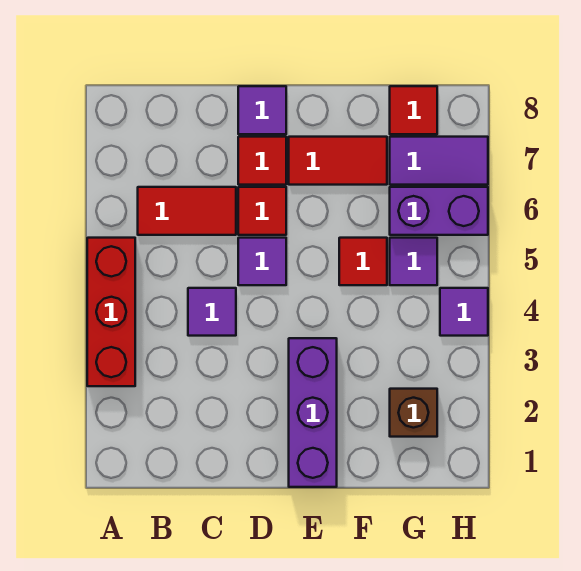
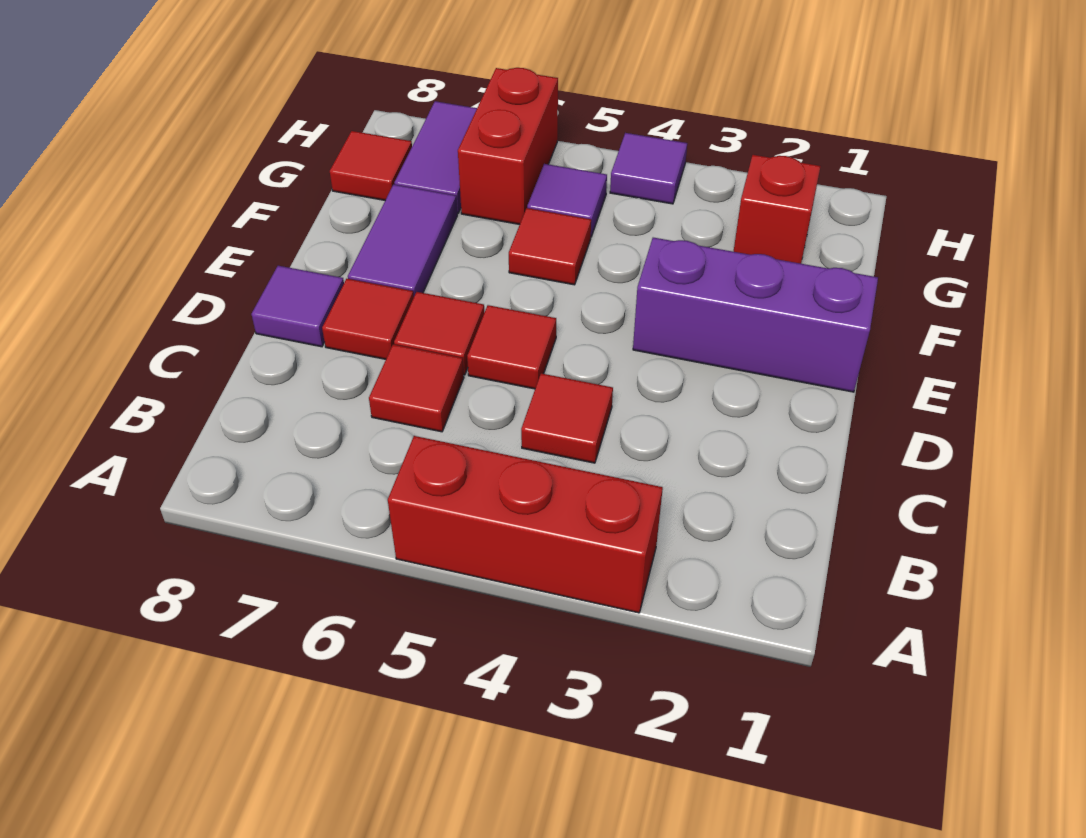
red tile B6:C6 level 1 -> red tile C6 level 1
purple tile C4 level 1 -> red tile C4 level 1
purple tile D5 level 1 -> red tile D5 level 1
red tile E7:F7 level 1 -> purple tile E7:F7 level 1
brown brick G2 level 1 -> red brick G2 level 1
purple brick G6:H6 level 1 -> red brick G6:H6 level 1

